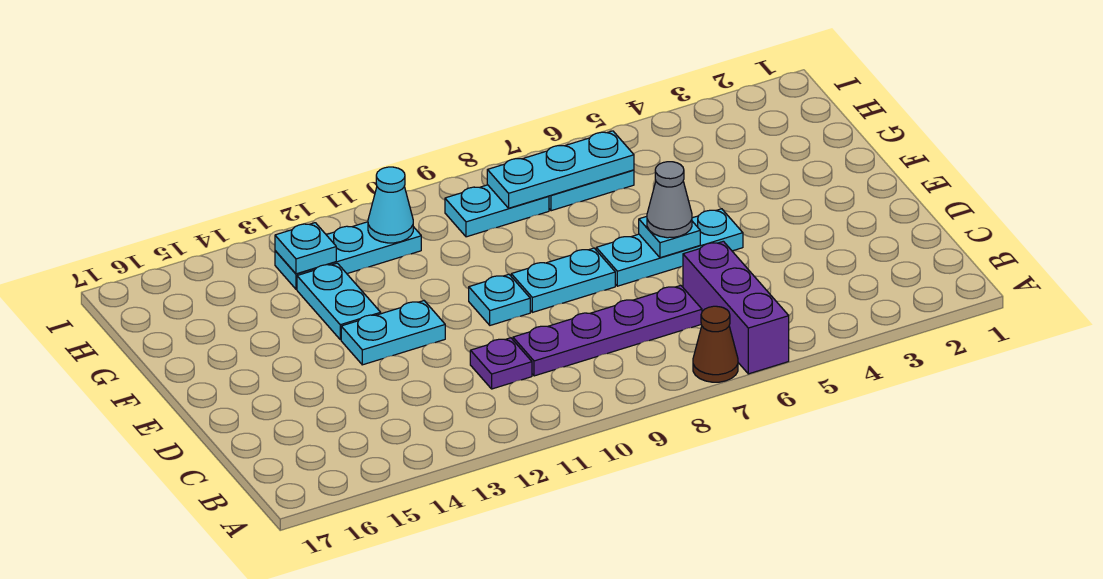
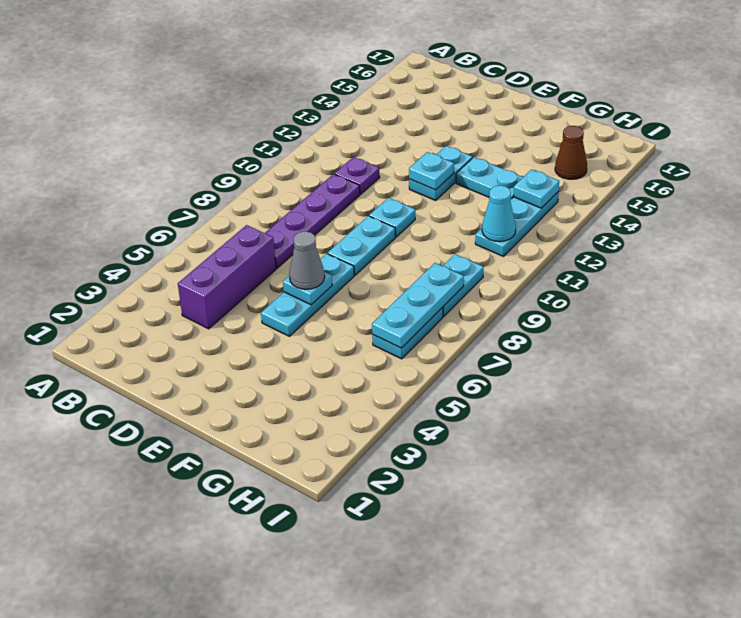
purple brick A6:C6 level 1 -> purple brick C4:C6 level 1
brown cone A7 level 1 -> brown cone H15 level 1
none -> cyan plate E12 level 2

